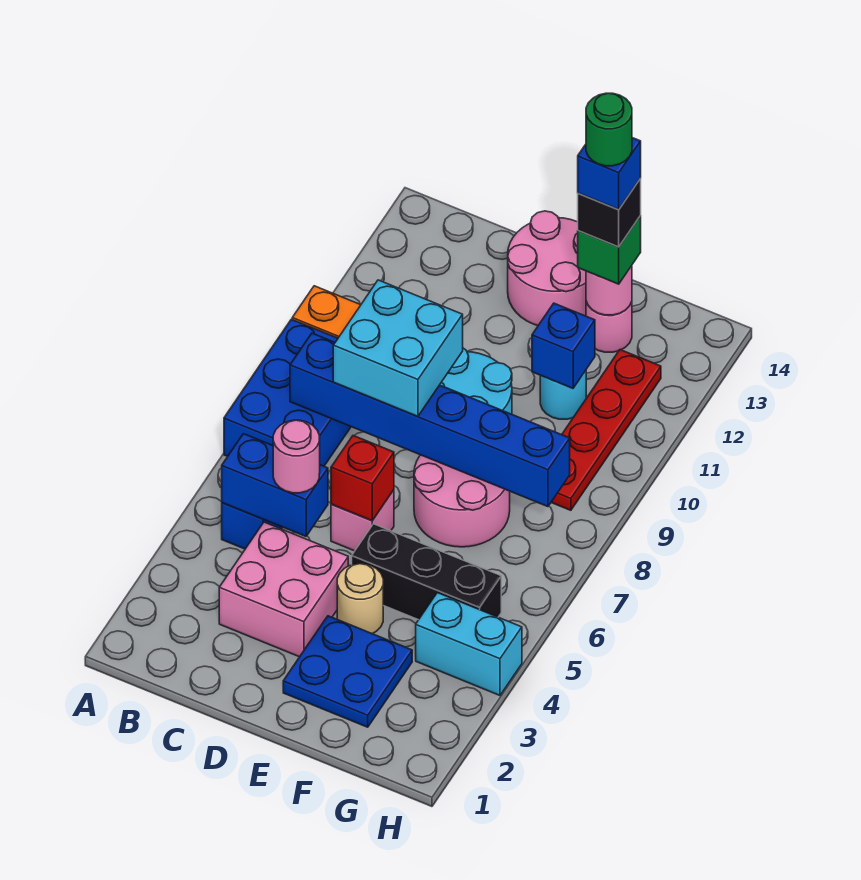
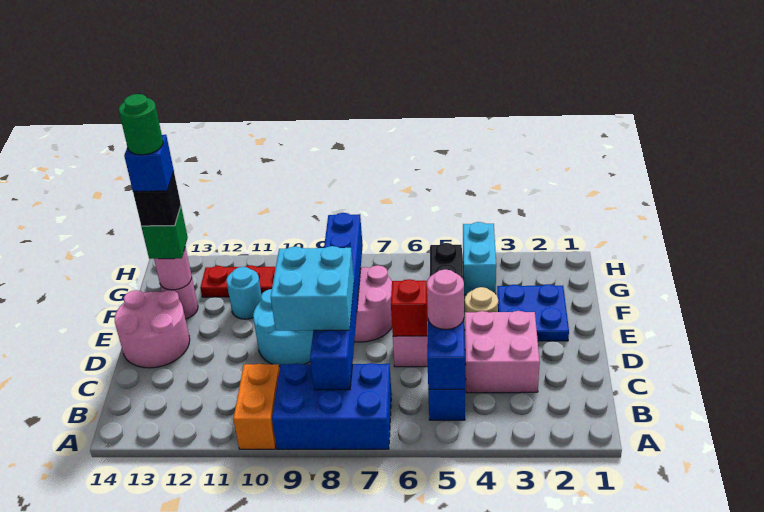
blue brick F11 level 2 -> none

